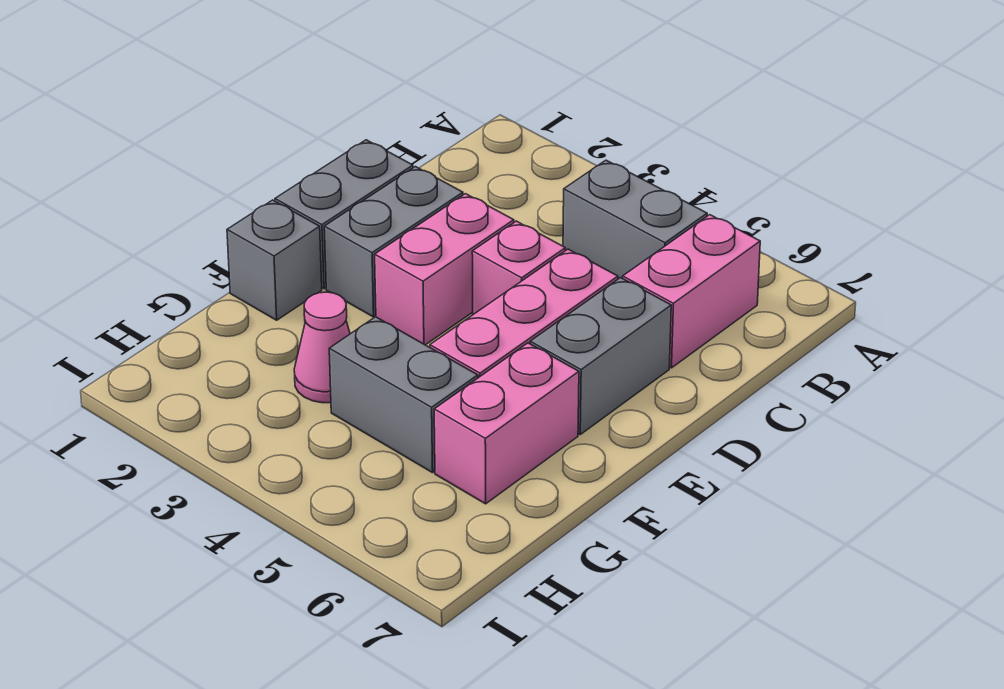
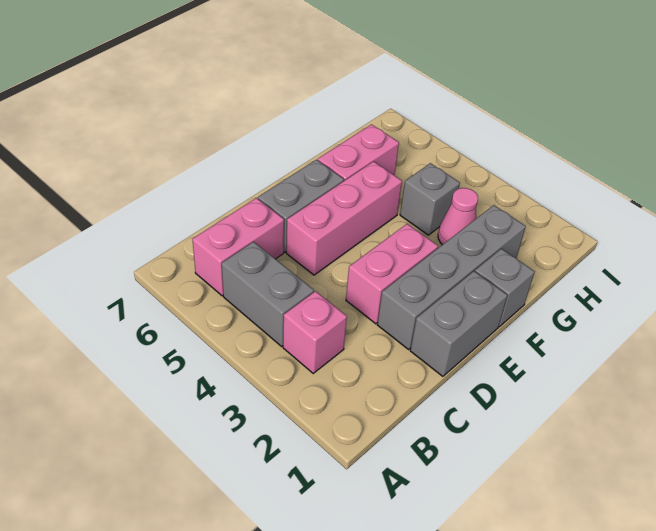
grey brick D2:E2 level 1 -> grey brick D2:G2 level 1
pink brick D4 level 1 -> pink brick B3 level 1
grey brick G4:G5 level 1 -> grey brick G4 level 1

